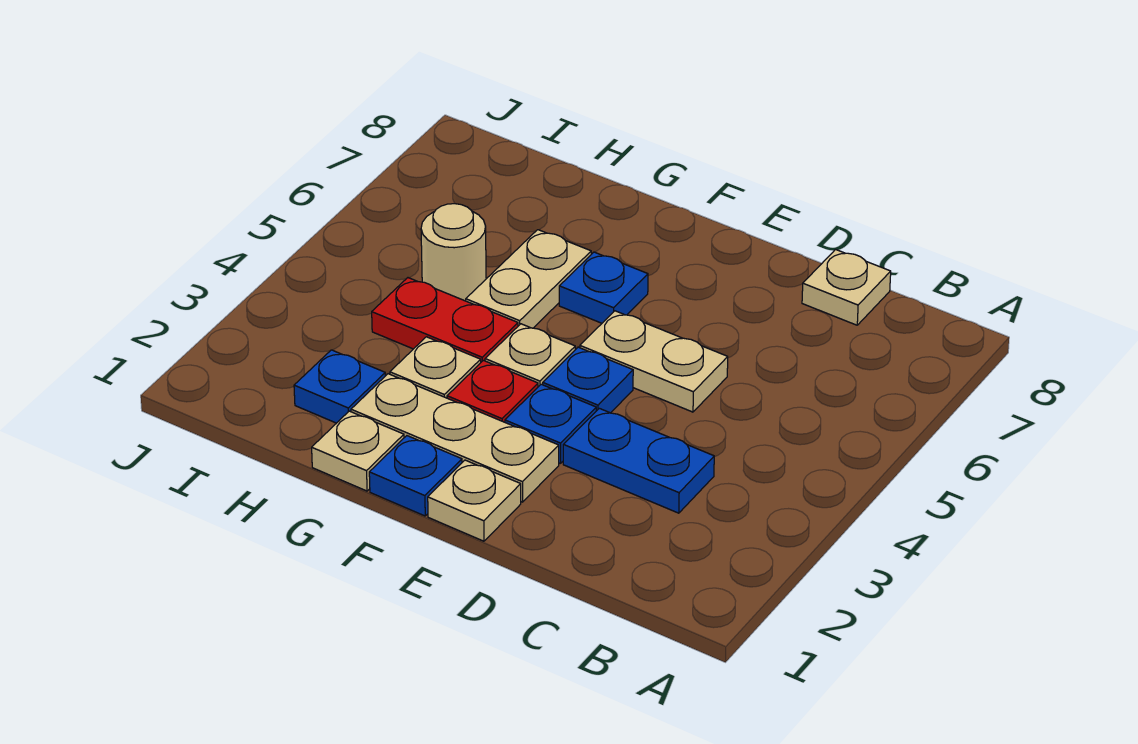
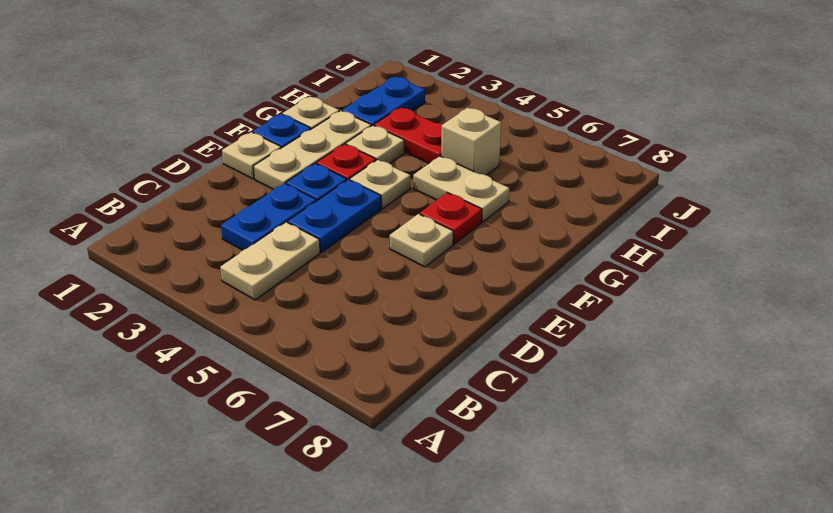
tan plate C8 level 1 -> tan plate E6 level 1
tan plate D5:E5 level 1 -> tan plate B4:C4 level 1
blue plate E4 level 1 -> blue plate D4:E4 level 1
blue plate F6 level 1 -> red plate F6 level 1
red plate G4:H4 level 1 -> red plate H3:H4 level 1
blue plate H2 level 1 -> blue plate H2:I2 level 1
tan round brick H5 level 1 -> tan brick H5 level 1

